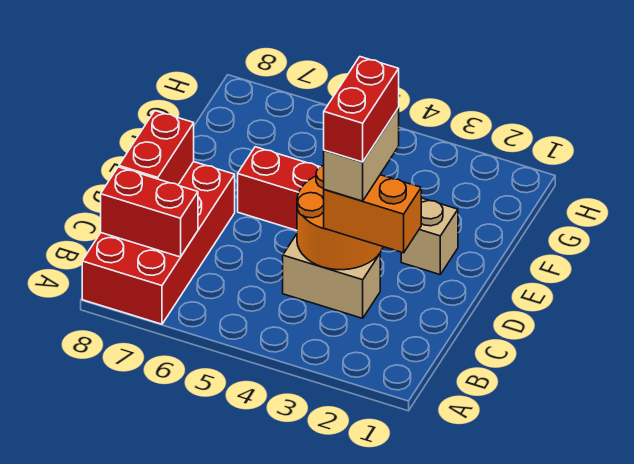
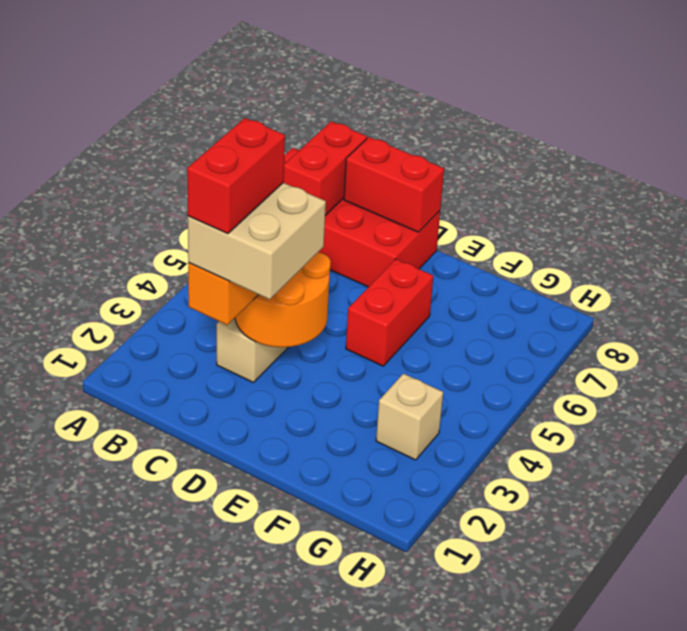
tan brick C3:D3 level 4 -> tan brick C2:D3 level 4
red brick C3:D3 level 5 -> red brick C2:C3 level 5
tan brick E2 level 1 -> tan brick G3 level 1

